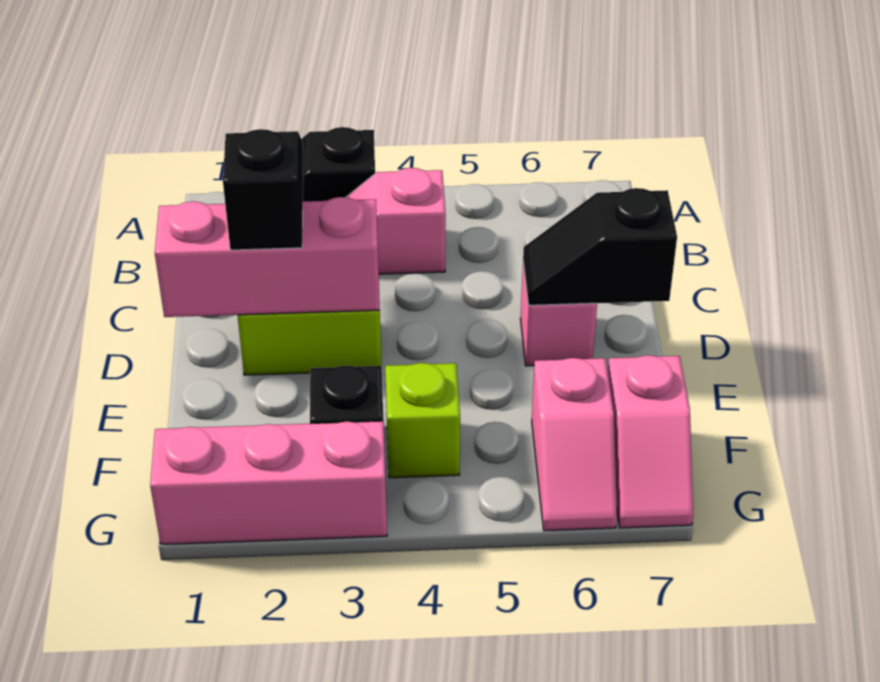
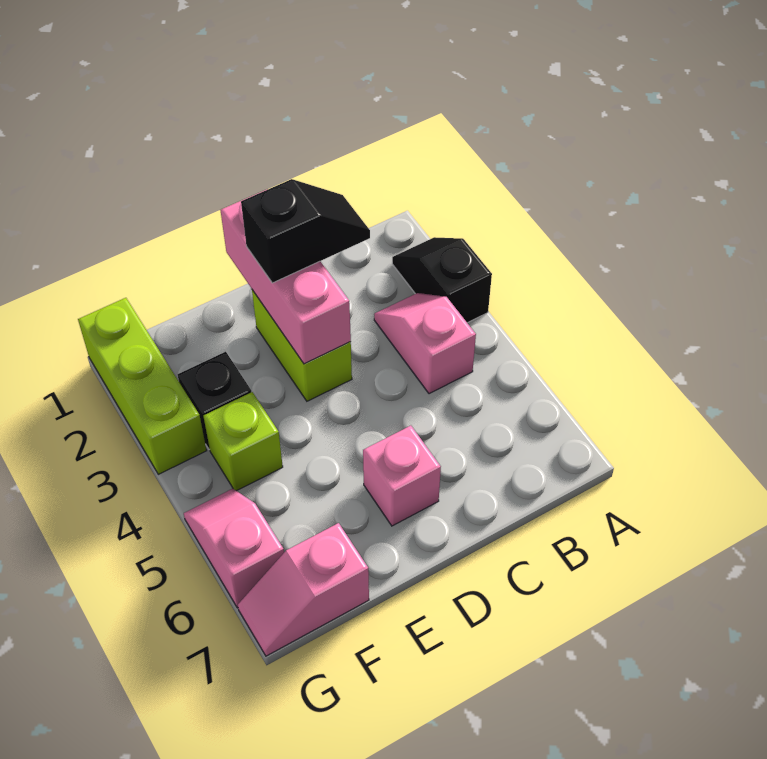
black slope D6:D7 level 2 top 7 -> none
pink slope F6:G6 level 1 top F -> pink slope G5:G6 level 1 top 6
pink brick G1:G3 level 1 -> lime brick G1:G3 level 1

